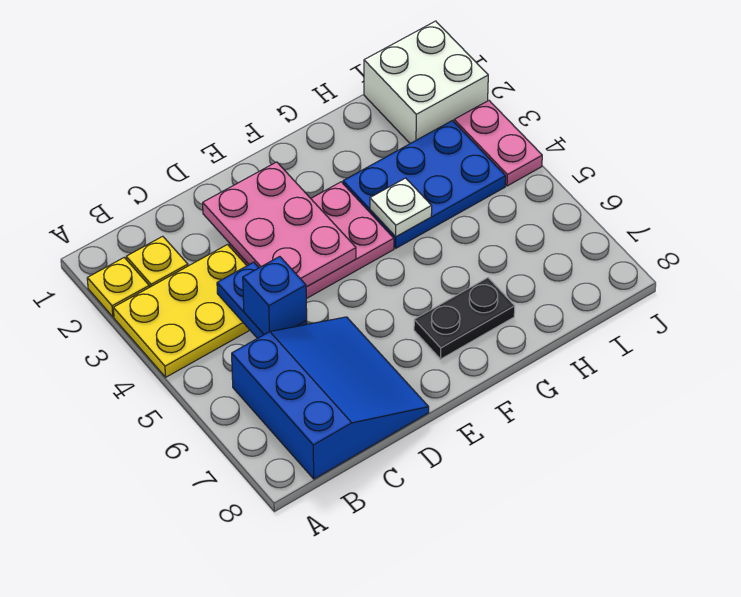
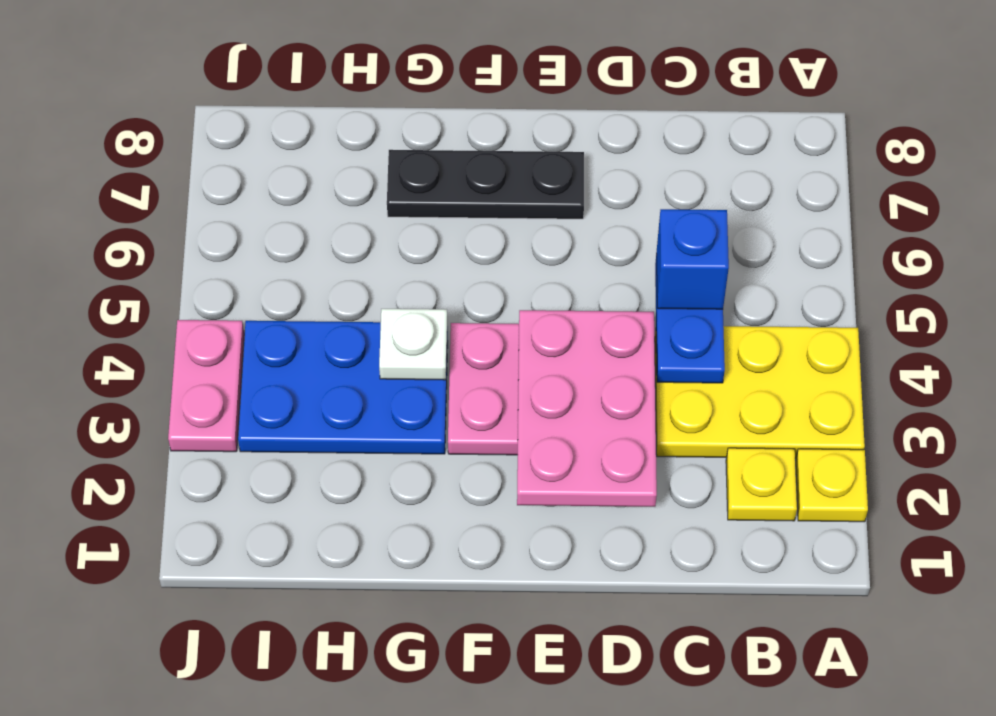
blue slope B6:D8 level 1 top B -> none
black plate F7:G7 level 1 -> black plate E7:G7 level 1
white brick I1:J2 level 1 -> none

